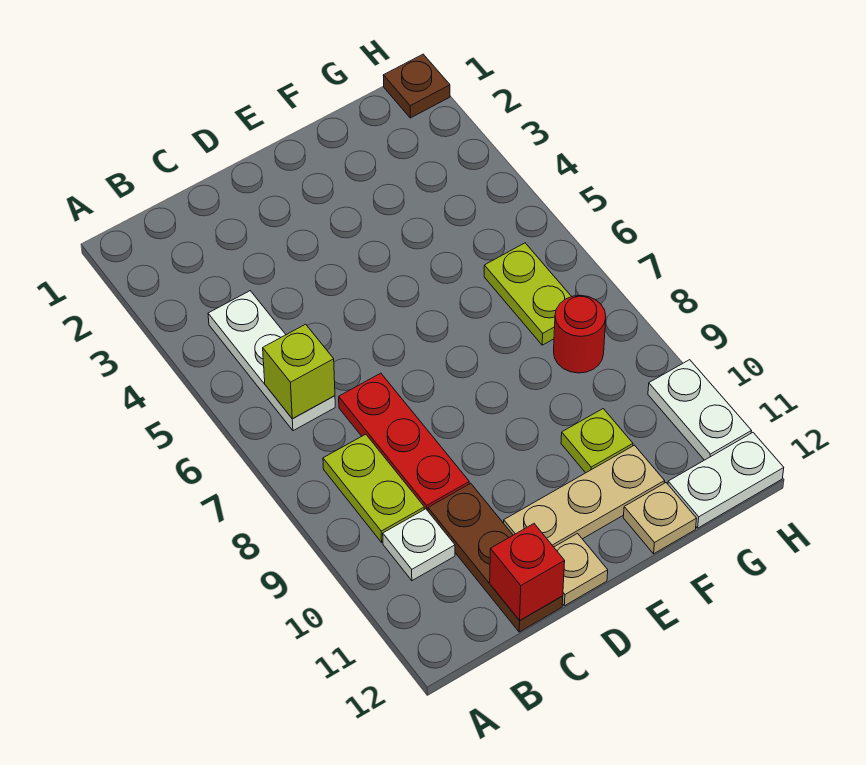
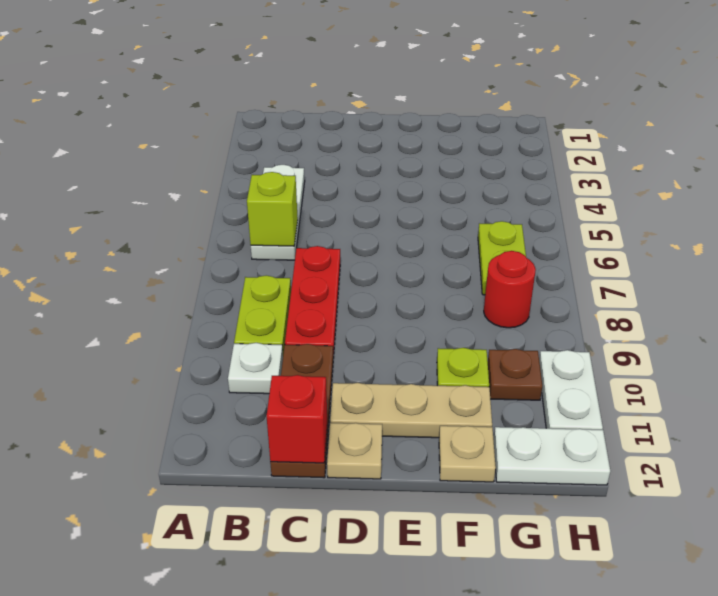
brown plate H1 level 1 -> brown plate G10 level 1

